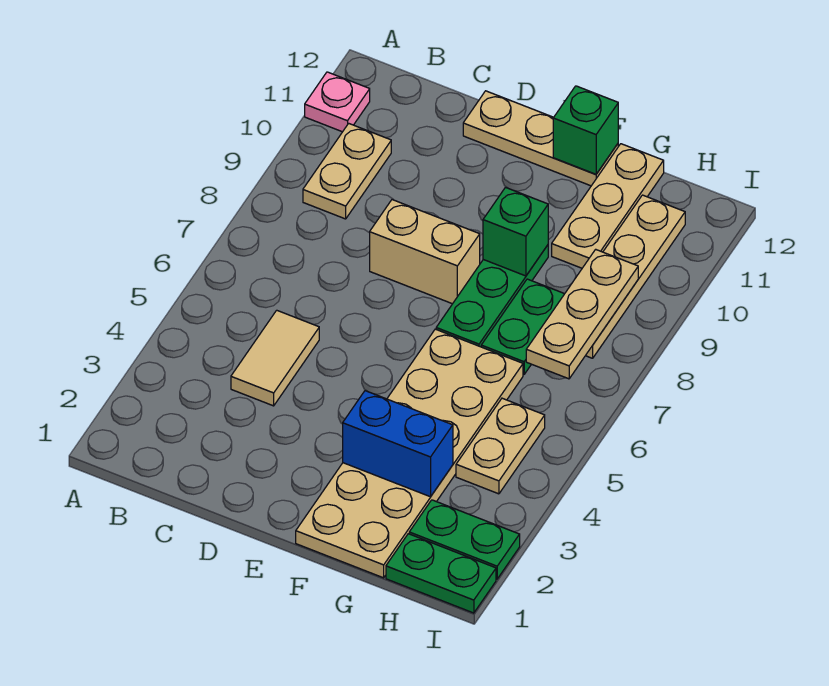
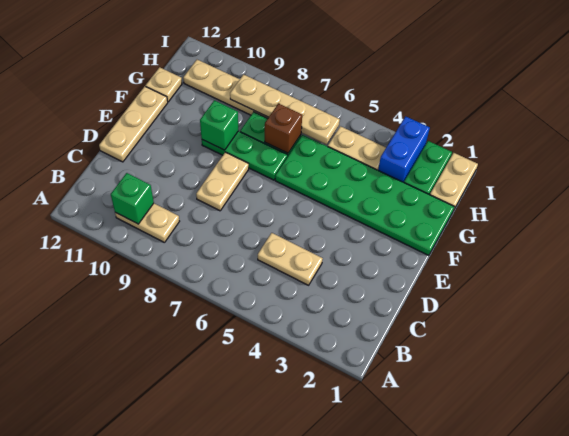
pink plate A11 level 1 -> none
tan tile C4:C5 level 1 -> tan plate C4:C5 level 1
tan brick D8:E8 level 1 -> tan plate D8:E8 level 1
tan plate F1:G6 level 1 -> green plate F1:G6 level 1
blue brick F3:G3 level 2 -> blue brick H3:I3 level 1
green brick F12 level 2 -> green brick B10 level 2
none -> brown brick G7 level 2
tan plate G10:G12 level 1 -> tan plate G12 level 1
green plate H1:I1 level 1 -> tan plate H1:I1 level 1
tan plate H7:H9 level 2 -> tan plate H6:H9 level 2

